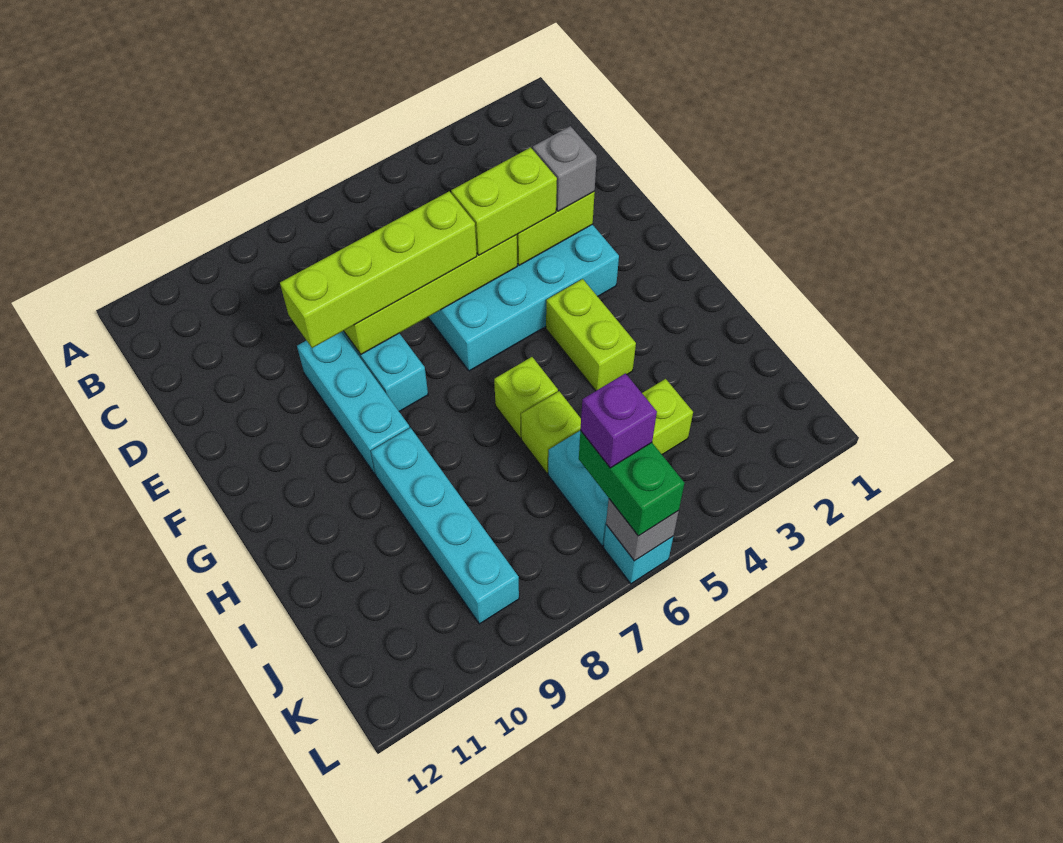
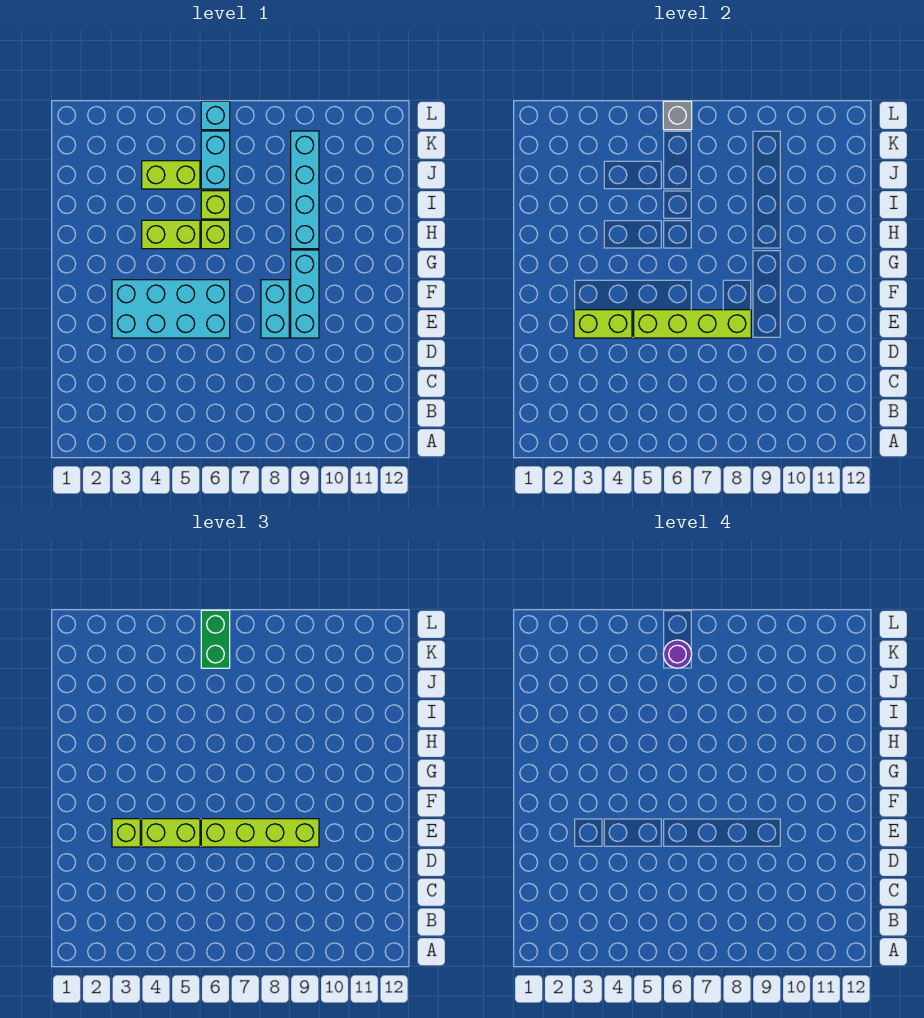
grey brick E3 level 3 -> lime brick E3 level 3
lime brick G4:H4 level 1 -> lime brick H4:H5 level 1
purple brick K6 level 4 -> purple round brick K6 level 4

